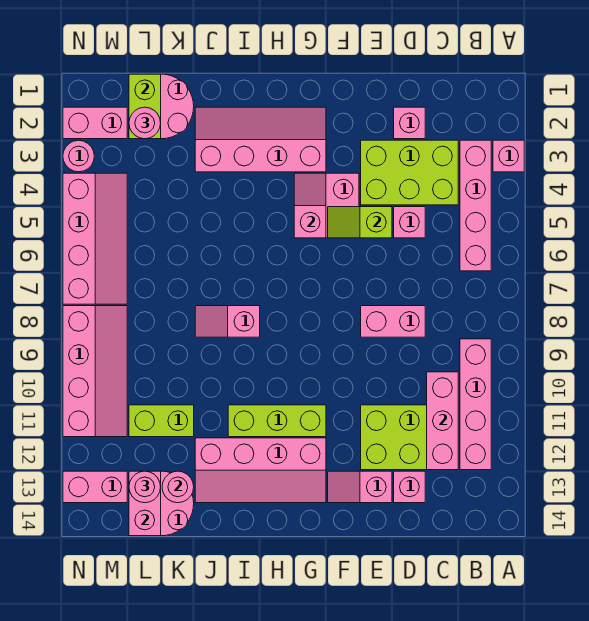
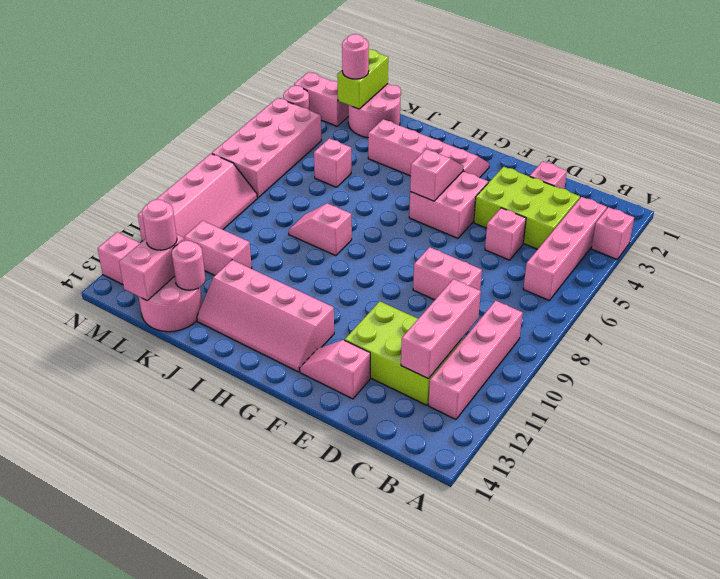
pink brick D13 level 1 -> pink brick K5 level 1
lime slope E5:F5 level 2 top E -> none
lime brick G11:I11 level 1 -> none
lime brick K11:L11 level 1 -> pink brick K11:L11 level 1
pink slope M4:N7 level 1 top N -> pink brick M4:N7 level 1

